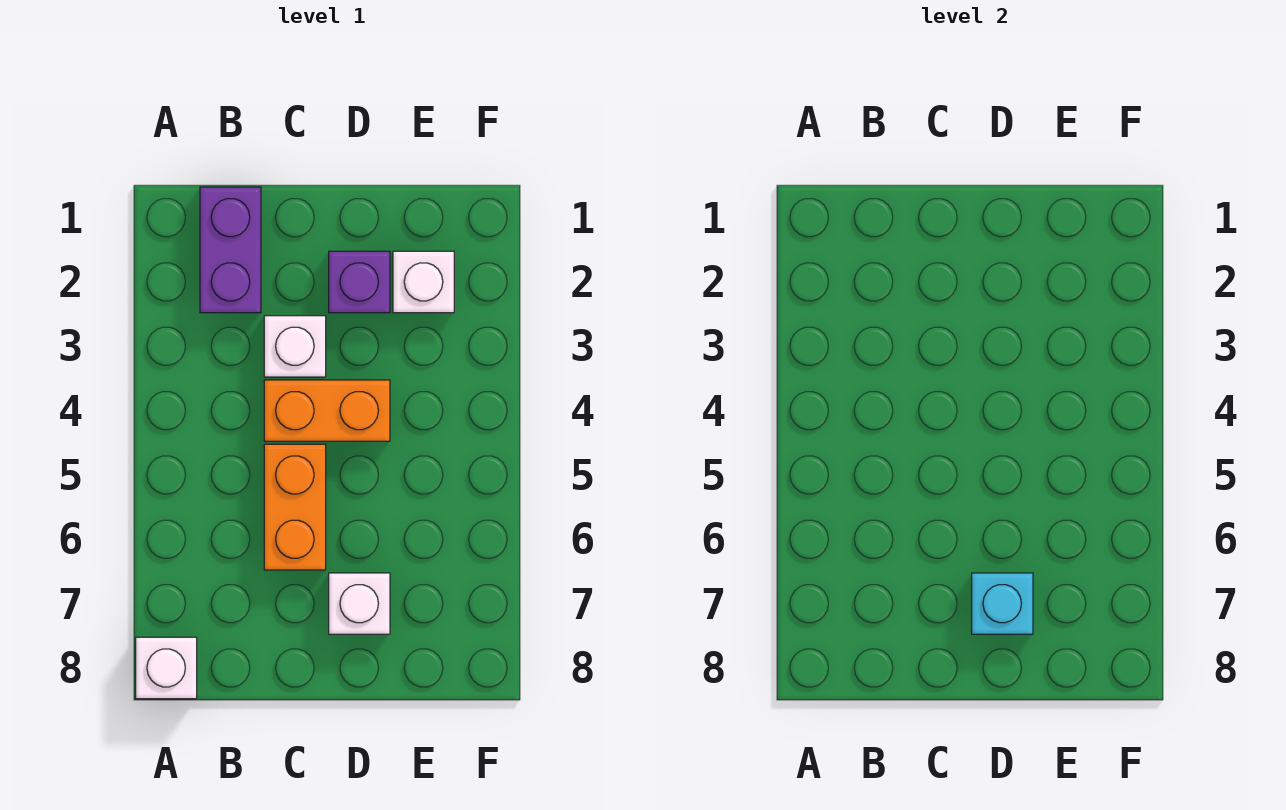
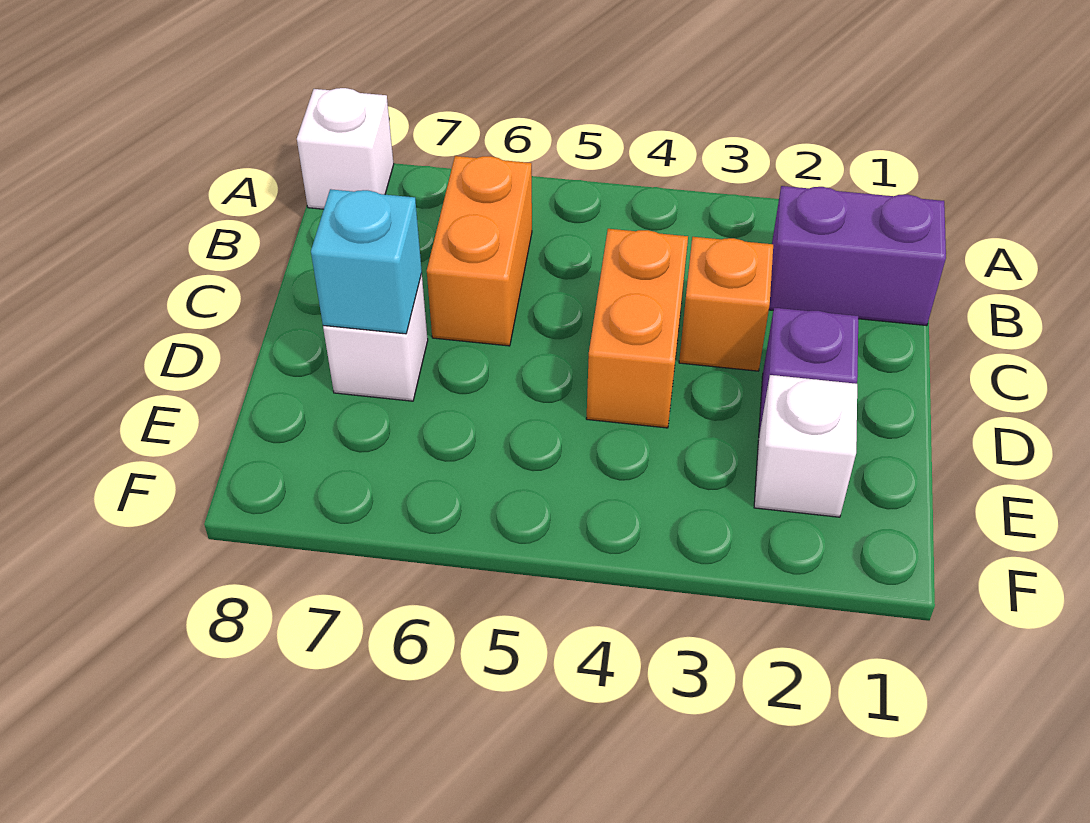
white brick C3 level 1 -> orange brick C3 level 1
orange brick C5:C6 level 1 -> orange brick B6:C6 level 1

